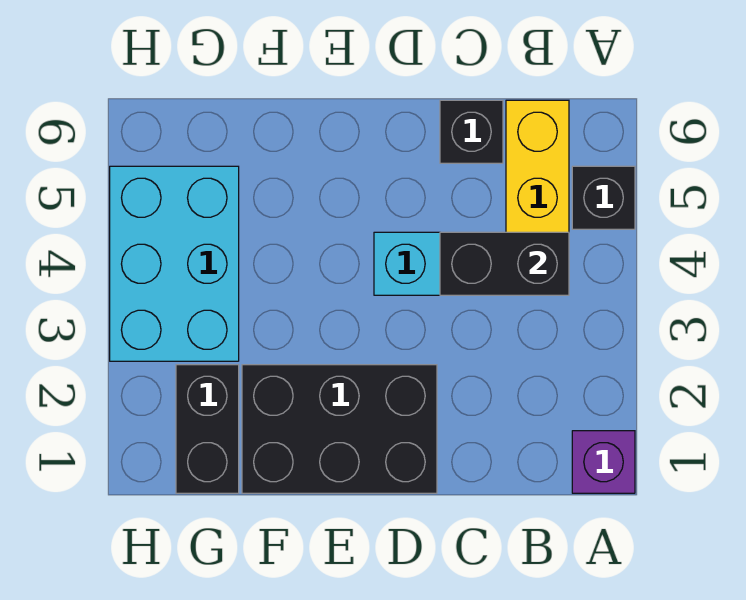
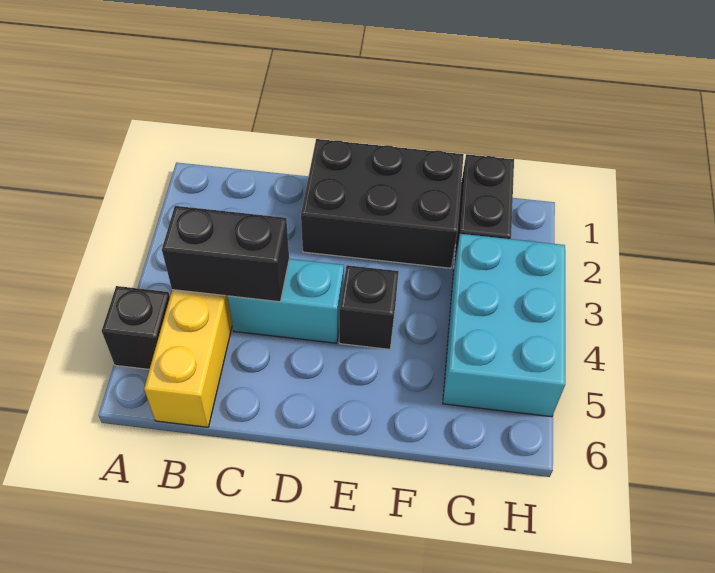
purple brick A1 level 1 -> none
black brick C6 level 1 -> black brick E4 level 1

